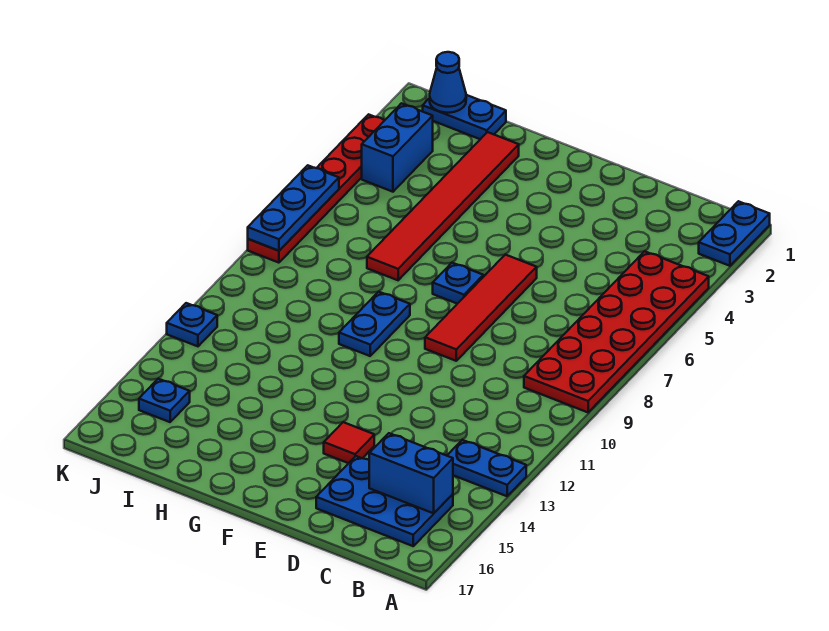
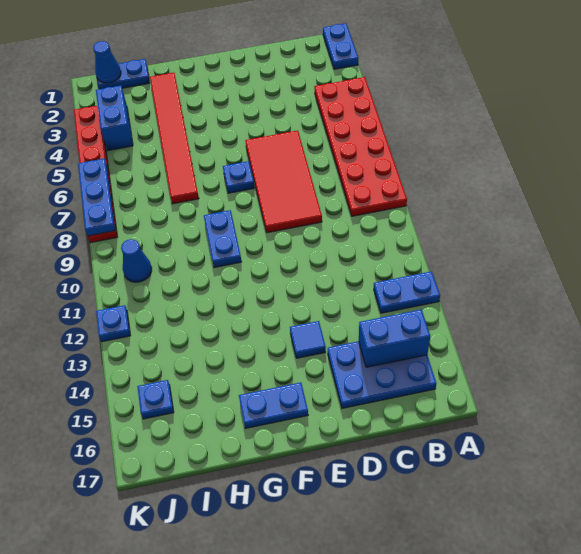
red tile E6:E9 level 1 -> red tile D6:E9 level 1
red tile E14 level 1 -> blue tile E14 level 1
none -> blue plate F16:G16 level 1
none -> blue cone J10 level 1

